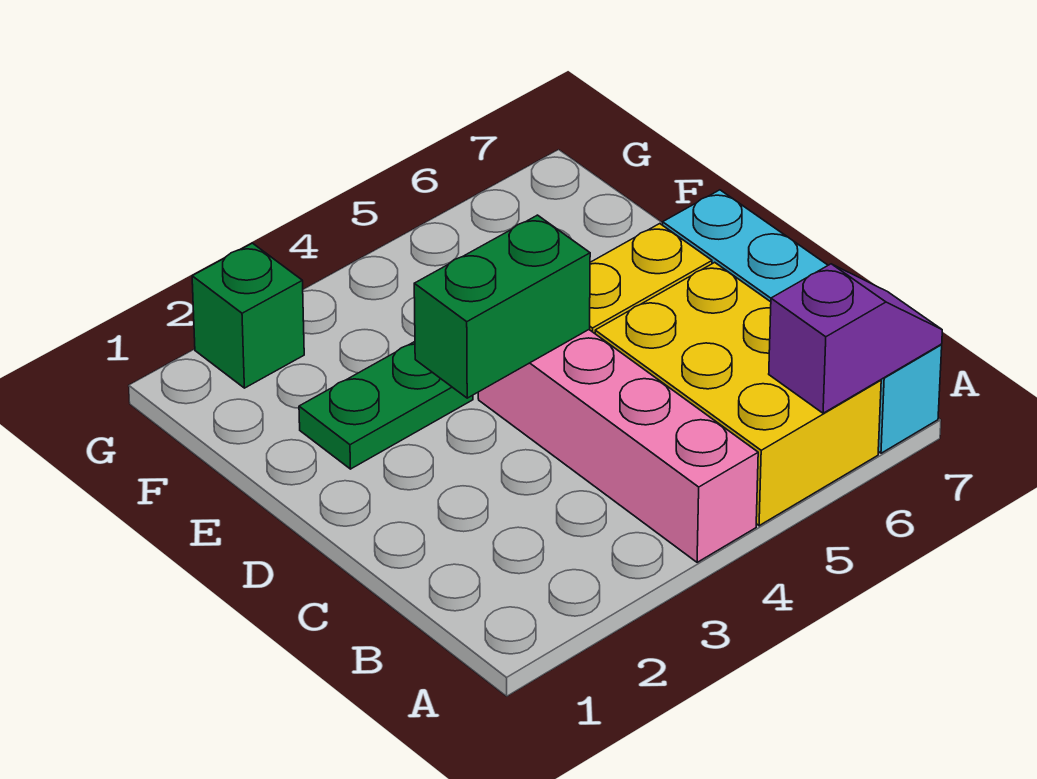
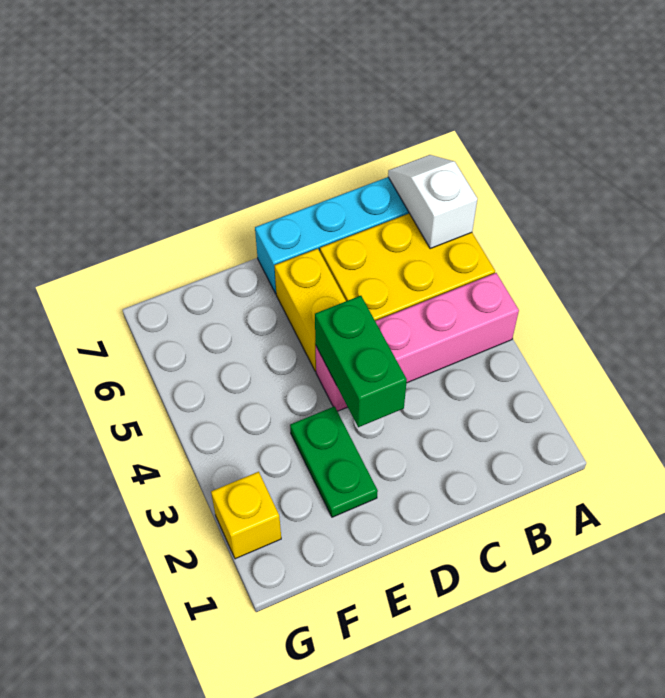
purple slope A6:A7 level 2 top 6 -> white slope A6:A7 level 2 top 6
green brick G2 level 1 -> yellow brick G2 level 1

